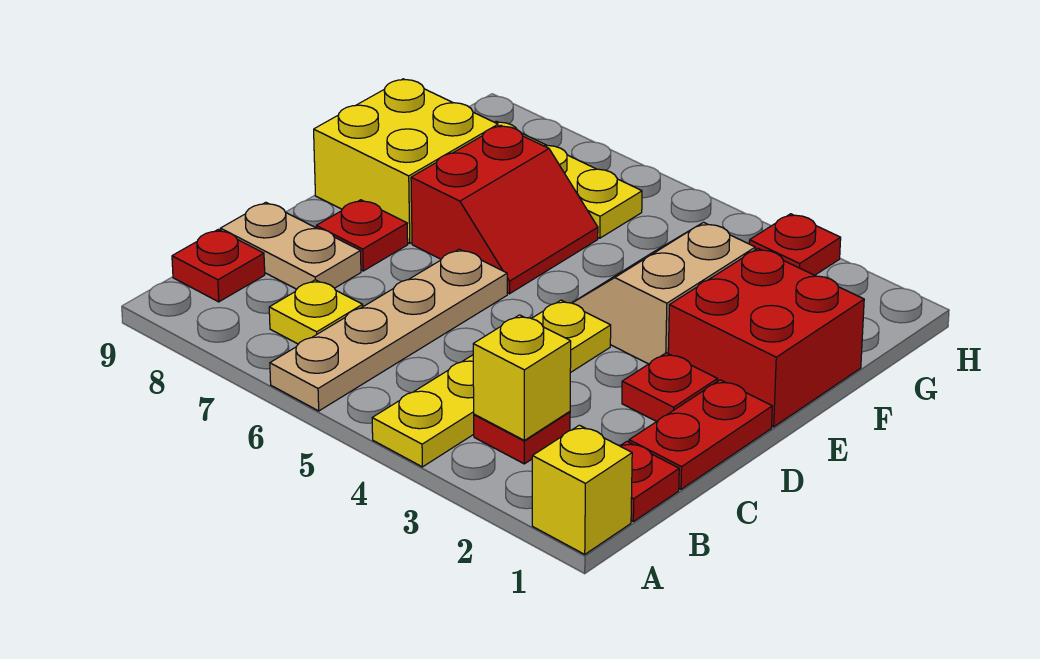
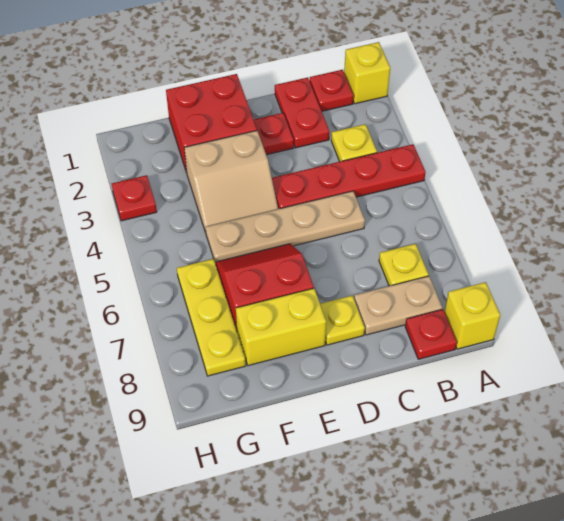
yellow plate A4:D4 level 1 -> red plate A4:D4 level 1
tan plate A6:D6 level 1 -> tan plate C5:F5 level 1
red plate B3 level 1 -> yellow plate B3 level 1
yellow brick B3 level 2 -> yellow brick A9 level 1
red plate C1:D1 level 1 -> red plate C1:C2 level 1
tan plate C8:C9 level 1 -> tan plate B8:C8 level 1
red plate D8 level 1 -> yellow plate D8 level 1
yellow brick E8:F9 level 1 -> yellow brick E8:F8 level 1

